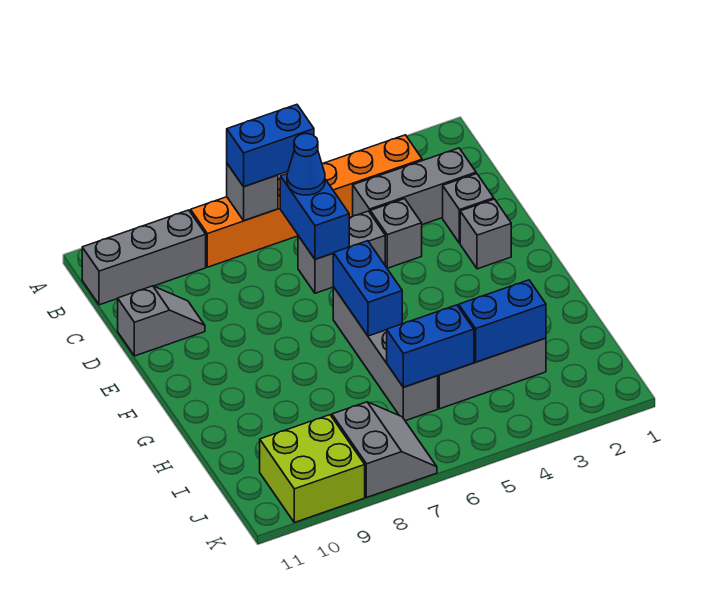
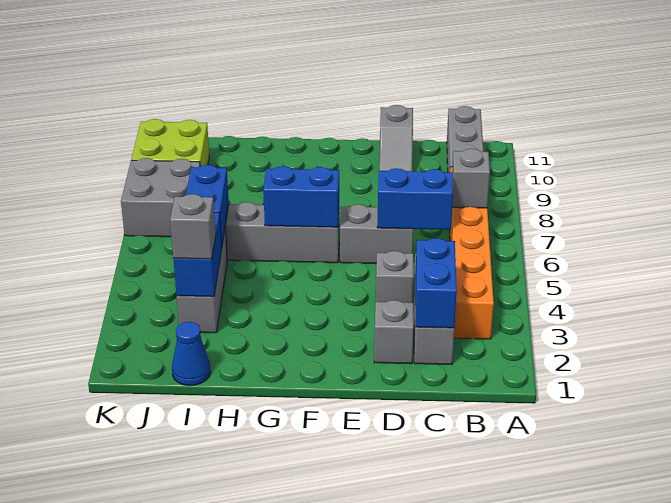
blue brick B6:B7 level 3 -> blue brick C2:C3 level 2
blue cone C6 level 3 -> blue cone I1 level 1
grey brick D5:D6 level 1 -> grey brick D6:E6 level 1
grey brick E2 level 1 -> grey brick I3 level 3
grey slope J7:K8 level 1 top 8 -> grey brick J7:K8 level 1

